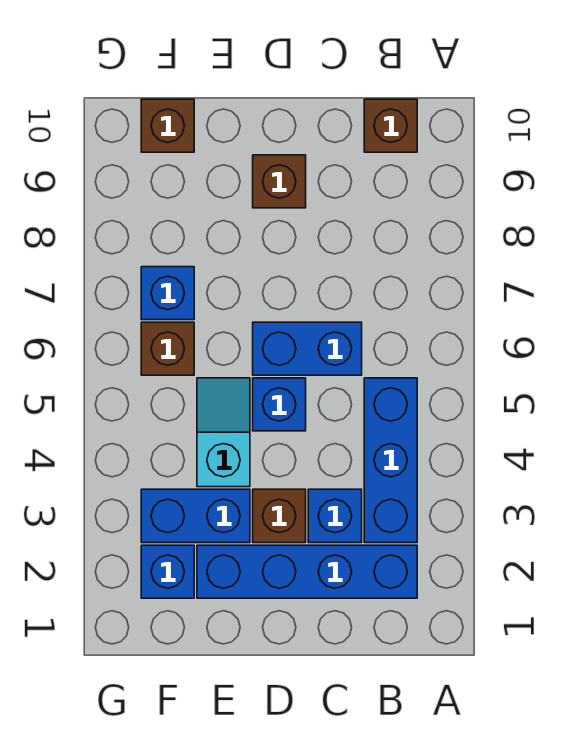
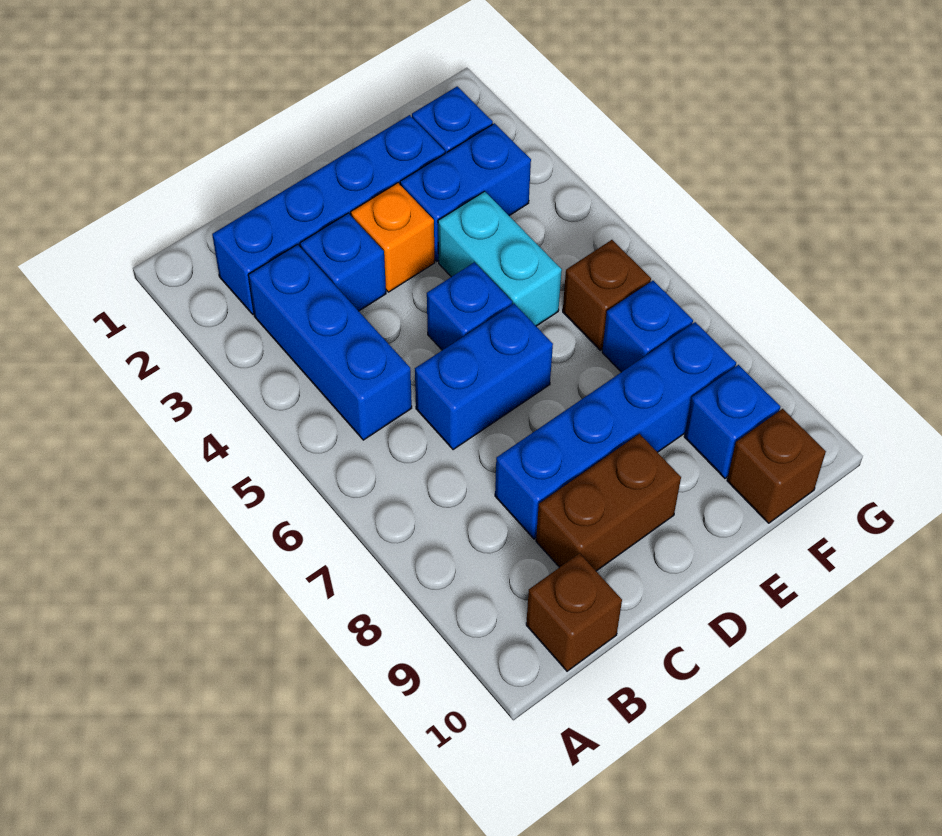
none -> blue brick C8:F8 level 1
brown brick D3 level 1 -> orange brick D3 level 1
brown brick D9 level 1 -> brown brick C9:D9 level 1
cyan slope E4:E5 level 1 top 4 -> cyan brick E4:E5 level 1
none -> blue brick F9 level 1

